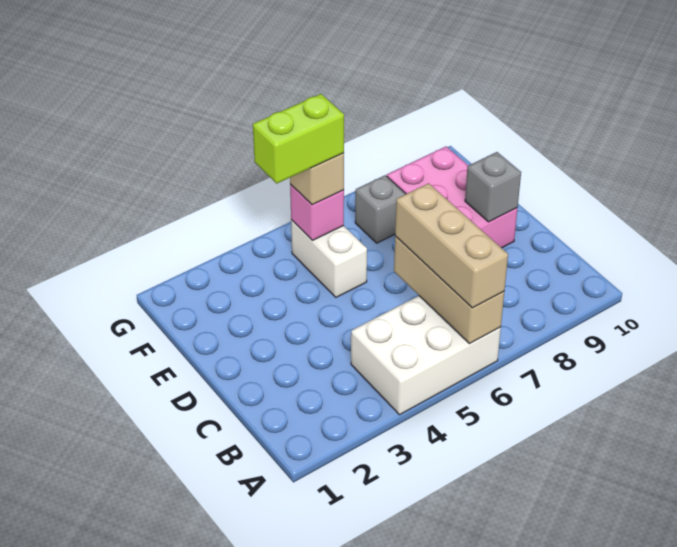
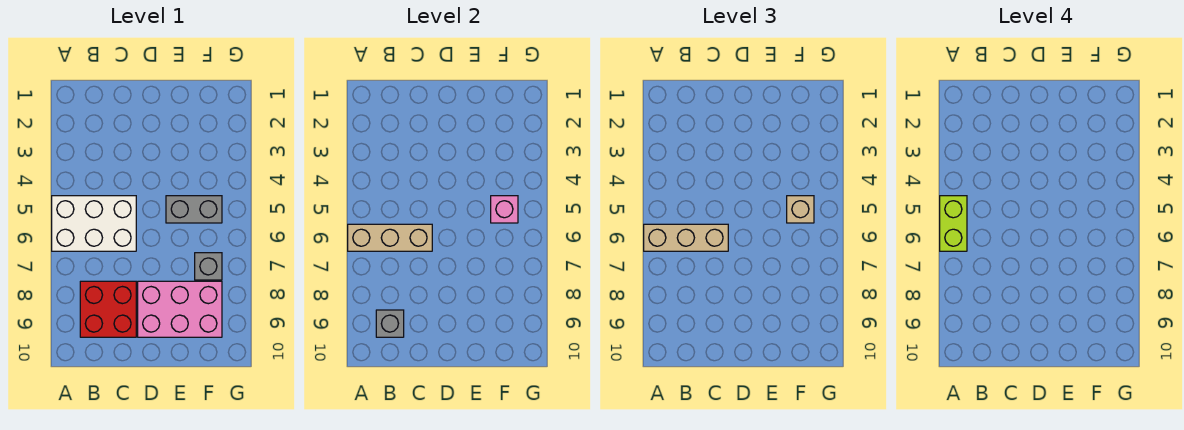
white brick A4:B6 level 1 -> white brick A5:C6 level 1
none -> red brick B8:C9 level 1
grey brick D9 level 2 -> grey brick B9 level 2
white brick E5:F5 level 1 -> grey brick E5:F5 level 1
lime brick F4:F5 level 4 -> lime brick A5:A6 level 4

